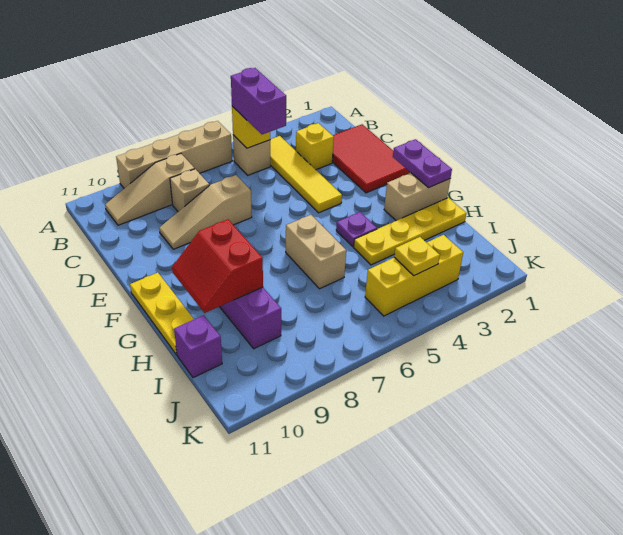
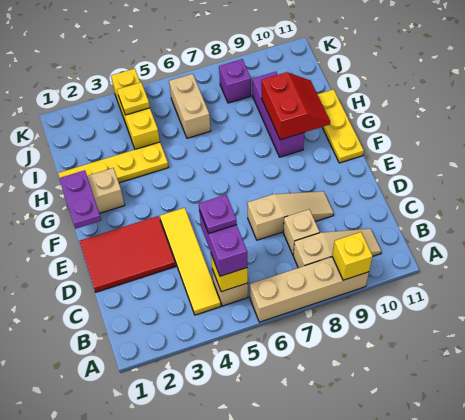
red tile C1:E2 level 1 -> red tile D1:E3 level 1
yellow brick C3 level 1 -> yellow brick A9 level 2
purple plate G4 level 1 -> purple plate C5 level 4
tan brick G6:H6 level 1 -> tan brick I6:J6 level 1
purple brick I11 level 1 -> purple brick J8 level 1
yellow brick J3:J5 level 1 -> yellow brick I4:K4 level 1

